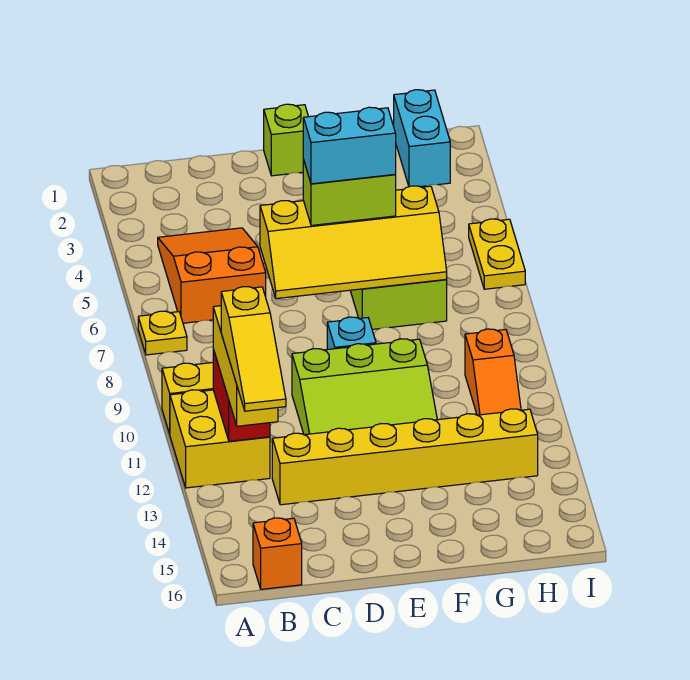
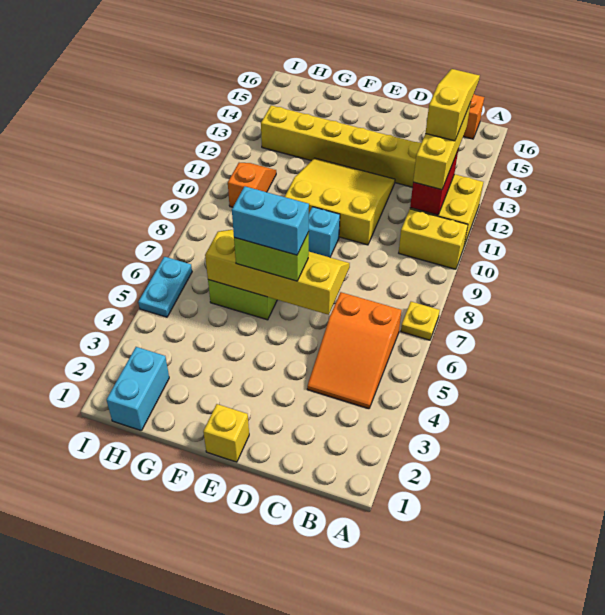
lime slope D10:F12 level 1 top 10 -> yellow slope D10:F12 level 1 top 10
lime brick E1 level 1 -> yellow brick E1 level 1
yellow plate I5:I6 level 1 -> cyan plate I5:I6 level 1

